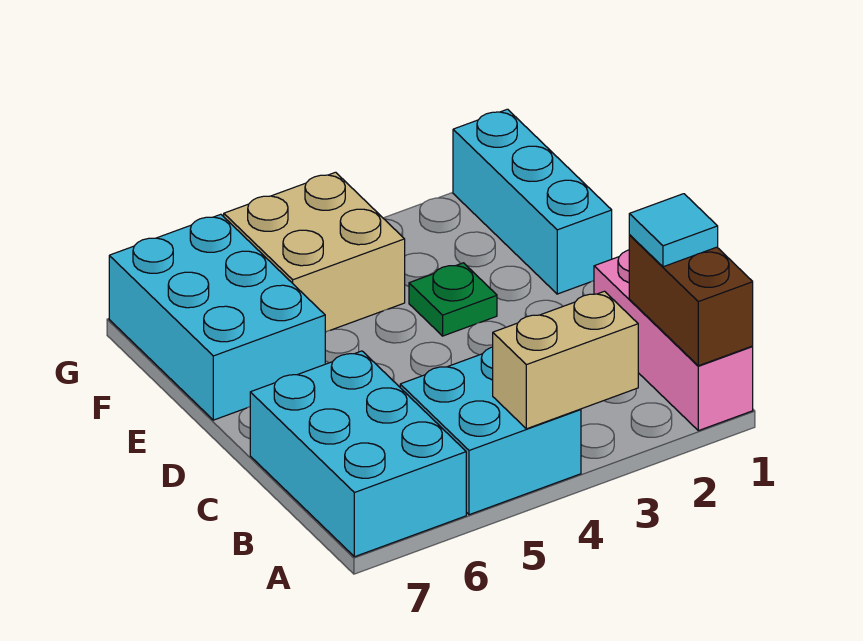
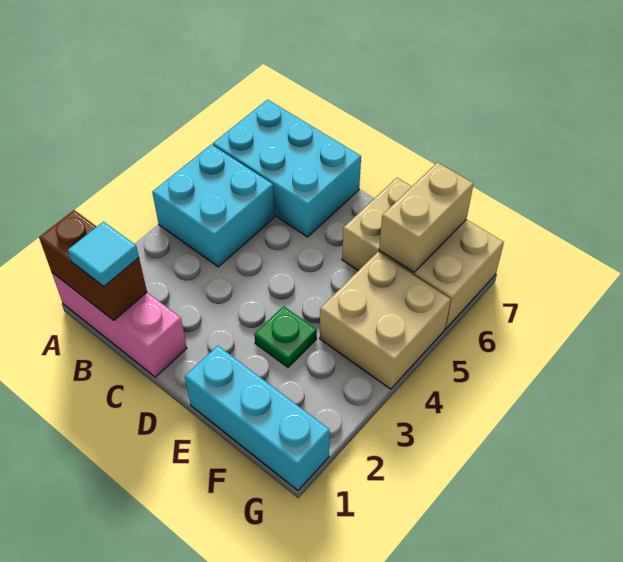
tan brick A3:A4 level 2 -> tan brick F6:F7 level 2
cyan brick E6:G7 level 1 -> tan brick E6:G7 level 1

